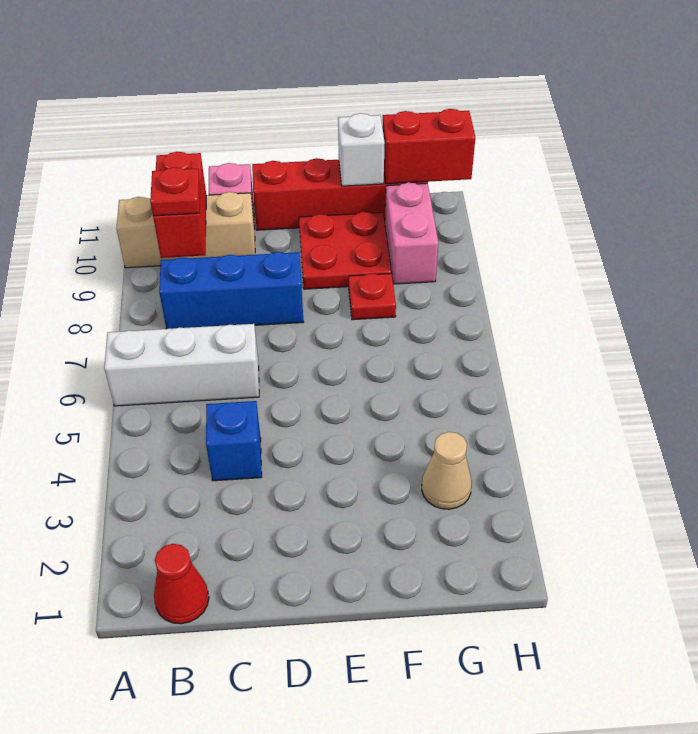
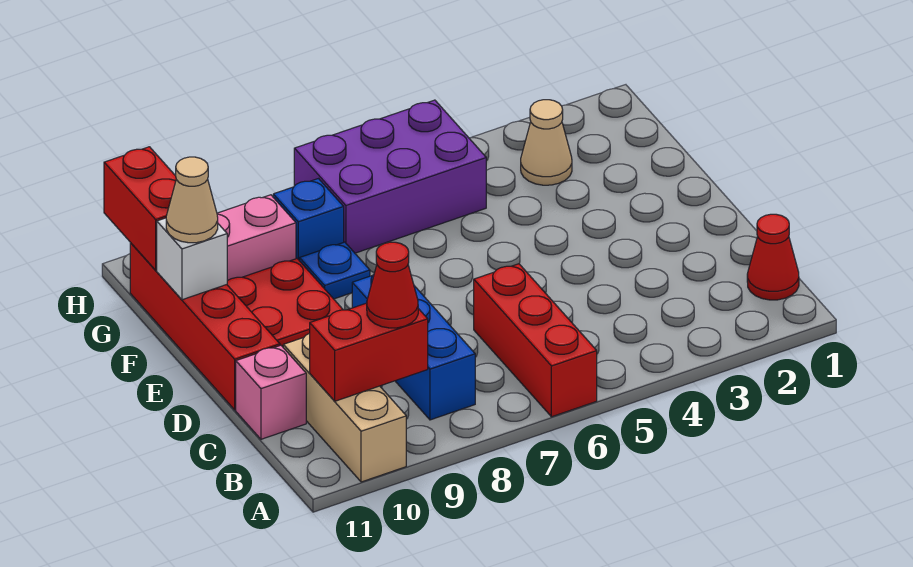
white brick A6:C6 level 1 -> red brick A6:C6 level 1
red plate B9 level 3 -> red cone B9 level 3
blue brick C4 level 1 -> blue brick G8 level 1
red plate F8 level 1 -> blue plate F8 level 1
none -> tan cone F11 level 3
none -> purple brick G5:H7 level 1

